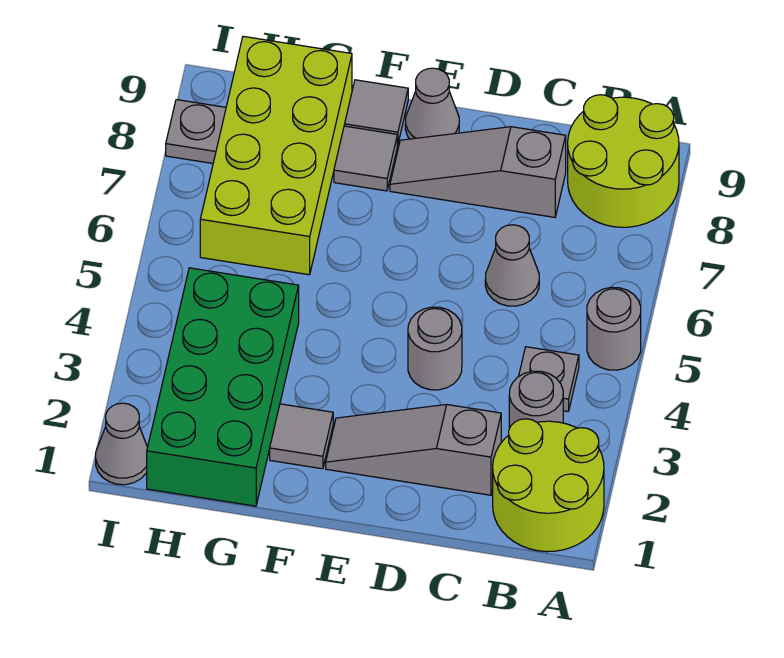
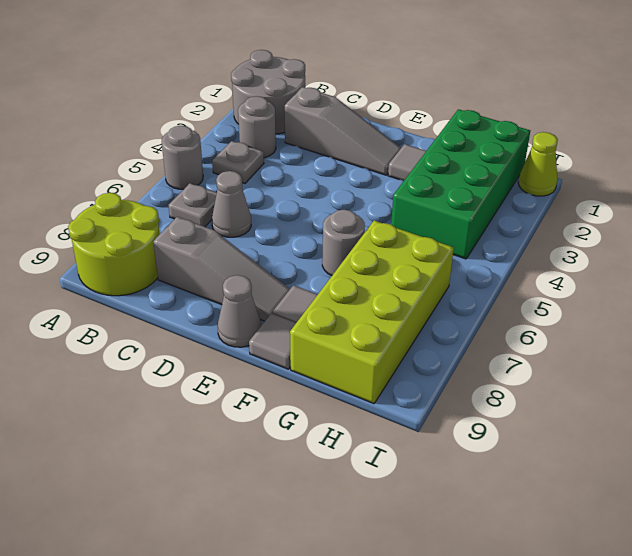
lime round brick A1:B2 level 1 -> grey round brick A1:B2 level 1
grey round brick D4 level 1 -> grey round brick F6 level 1
grey cone I1 level 1 -> lime cone I1 level 1
grey plate I8 level 1 -> grey plate B6 level 1

